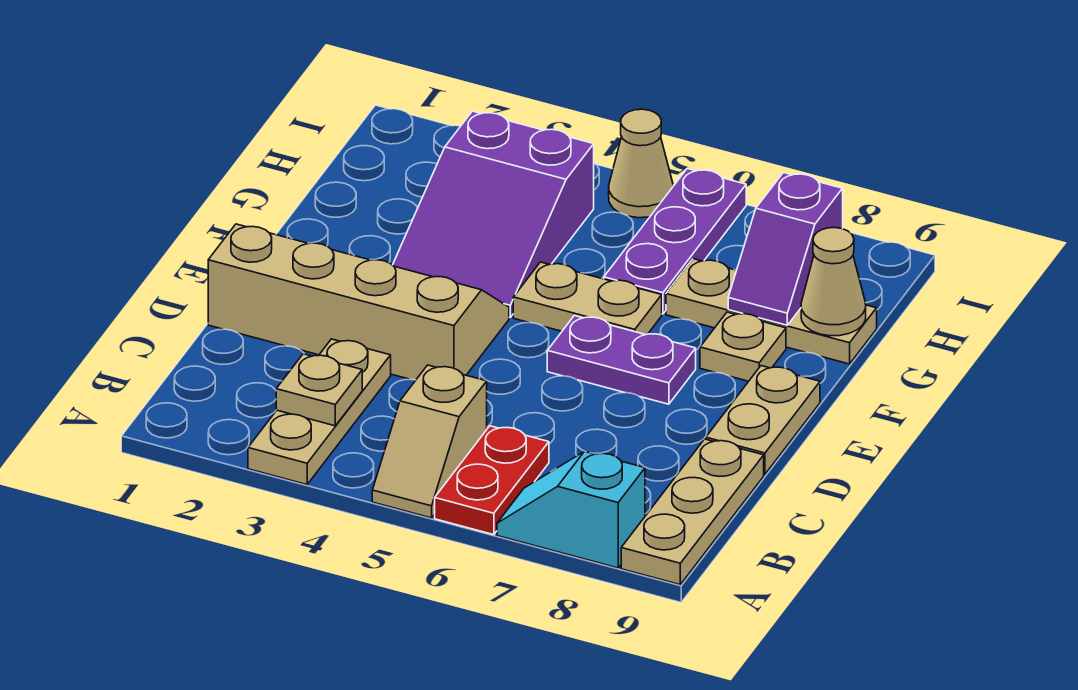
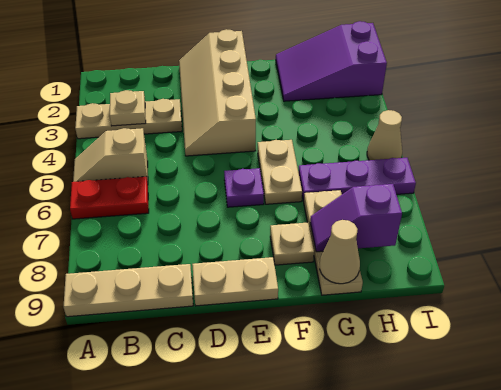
cyan slope A7:A8 level 1 top 8 -> none
tan slope D1:E4 level 1 top D -> tan slope D1:E4 level 1 top E
purple plate E6:E7 level 1 -> purple plate E6 level 1
purple slope F3:H4 level 1 top H -> purple slope G1:I2 level 1 top I

